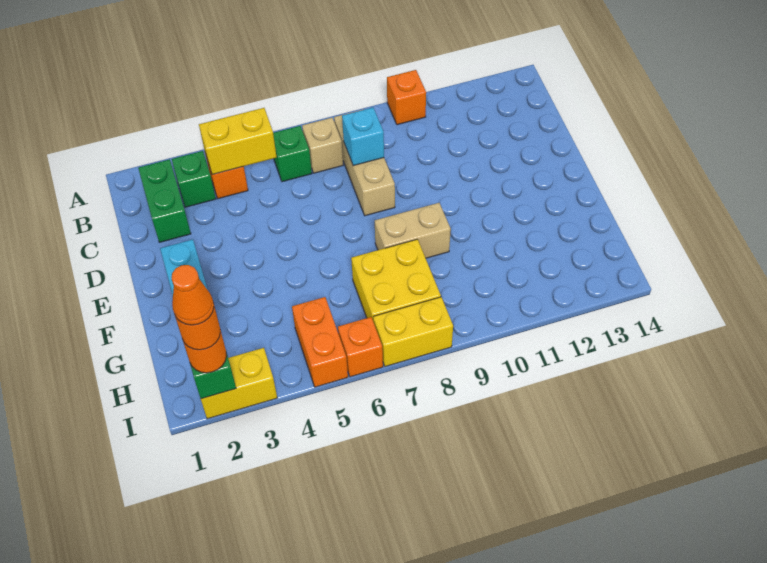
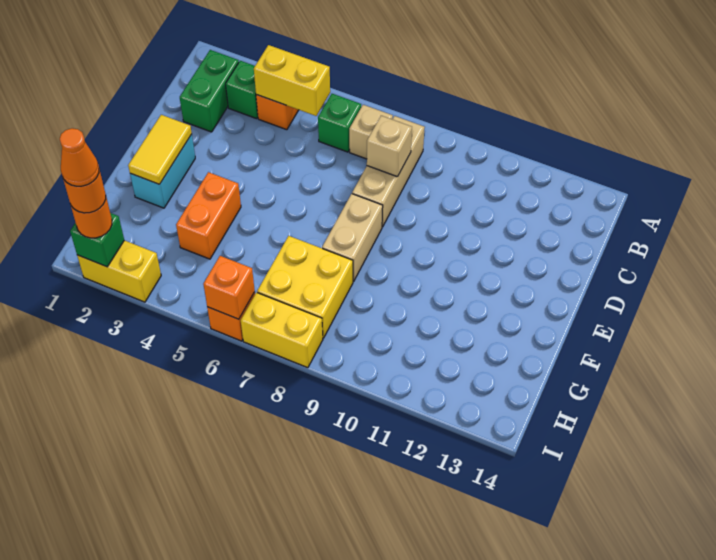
orange brick A10 level 1 -> orange brick I6 level 2
cyan brick C8 level 2 -> tan brick C8 level 2
none -> yellow tile E2:F2 level 2
tan brick F8:F9 level 1 -> tan brick E8:F8 level 1
orange brick H5:I5 level 1 -> orange brick F4:G4 level 1

